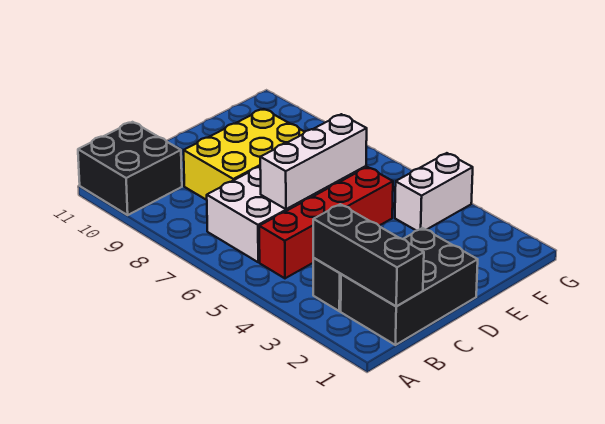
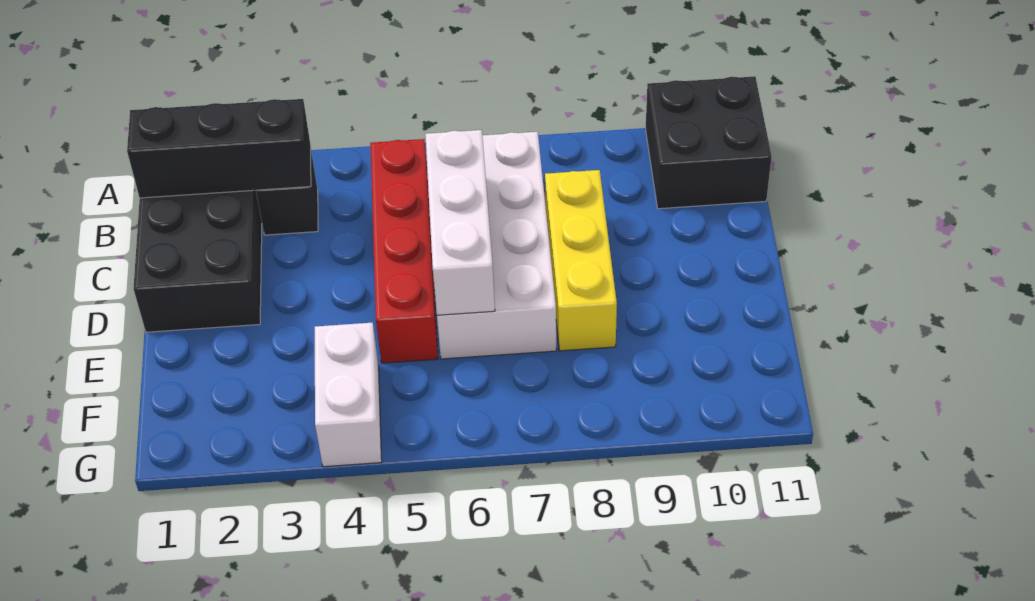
yellow brick C8:E9 level 1 -> yellow brick C8:E8 level 1

